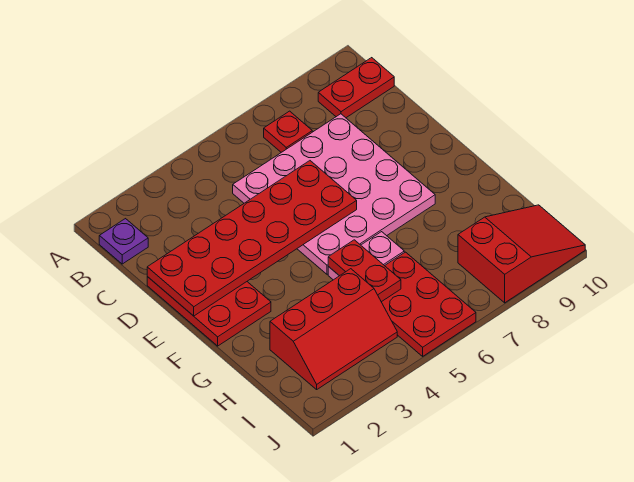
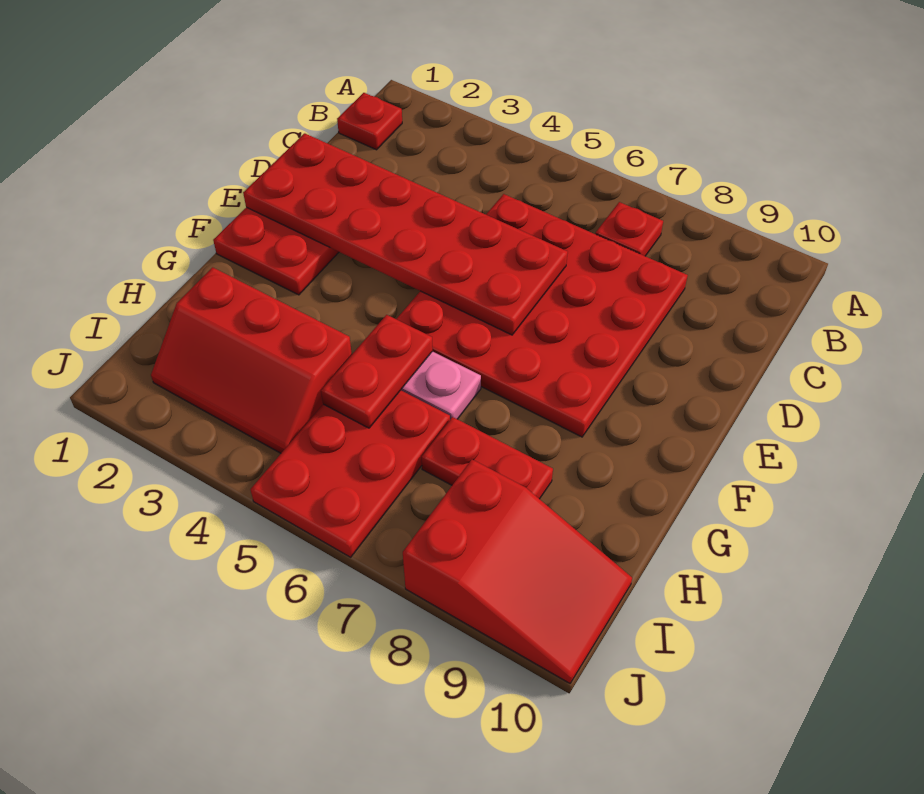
purple plate B1 level 1 -> red plate B1 level 1
red plate B9:B10 level 1 -> red plate H7:H8 level 1
pink plate C5:F8 level 1 -> red plate C5:F8 level 1

